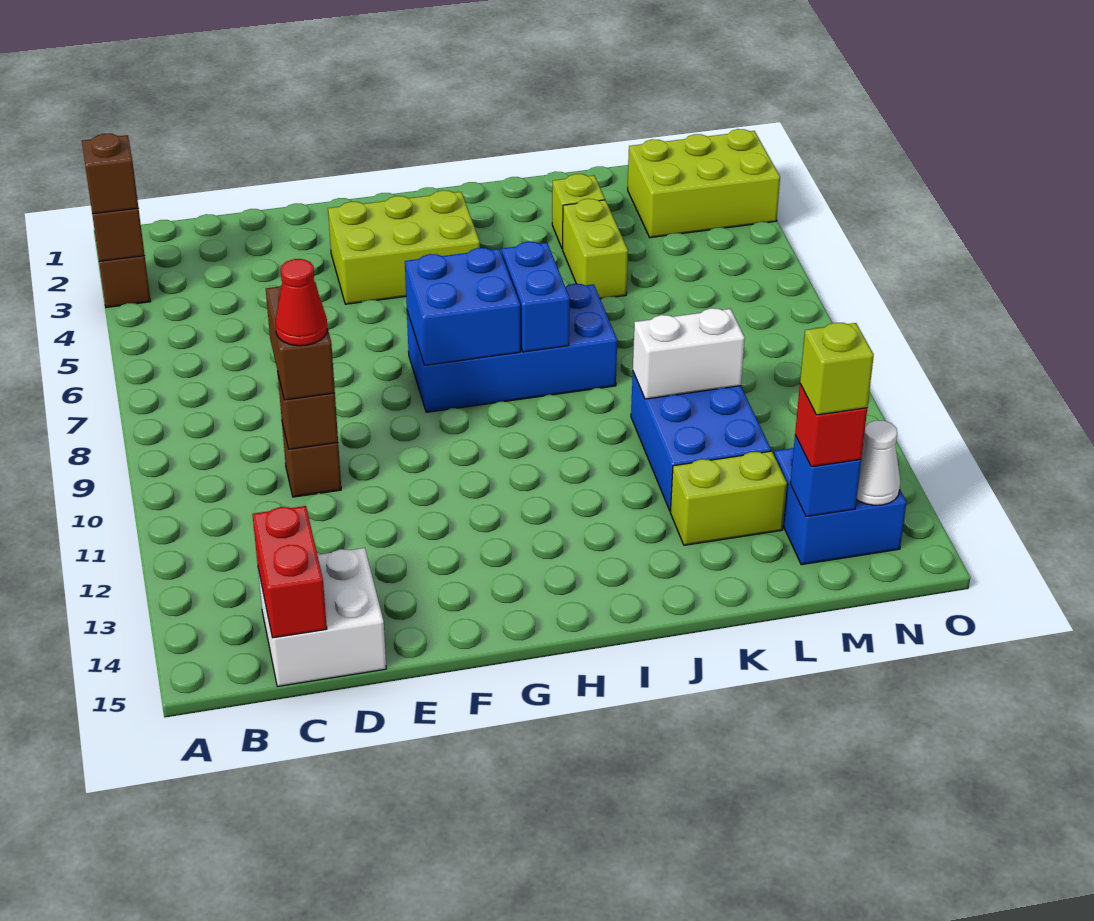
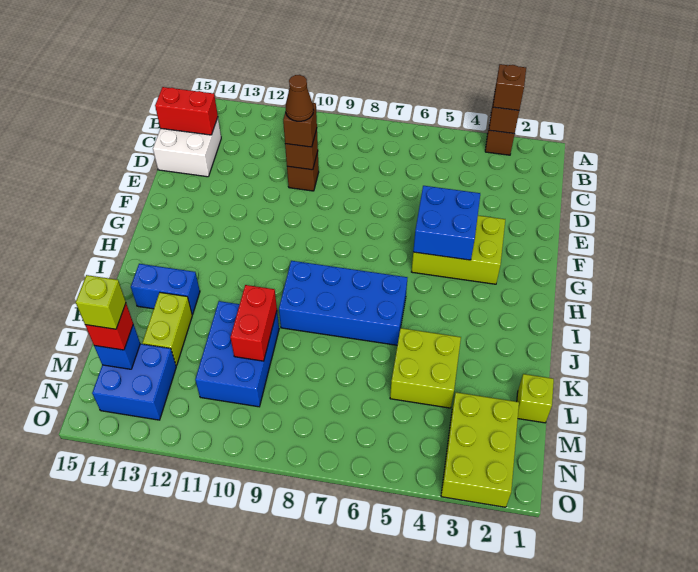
brown brick D9:D10 level 3 -> brown brick D10 level 3
red cone D10 level 4 -> brown cone D10 level 4
lime brick F3:H4 level 1 -> lime brick F3:G5 level 1
blue brick G7:J8 level 1 -> blue brick I6:J9 level 1
blue brick G7:H8 level 2 -> blue brick F4:G5 level 2
blue brick I7:I8 level 2 -> blue brick J13:J14 level 1
lime brick K3 level 1 -> lime brick L1 level 1
lime brick K4:K5 level 1 -> lime brick K4:L5 level 1
blue brick K10:L12 level 1 -> blue brick K10:M11 level 1
white brick K10:L10 level 2 -> red brick K10:L10 level 2
white cone N14 level 2 -> none

